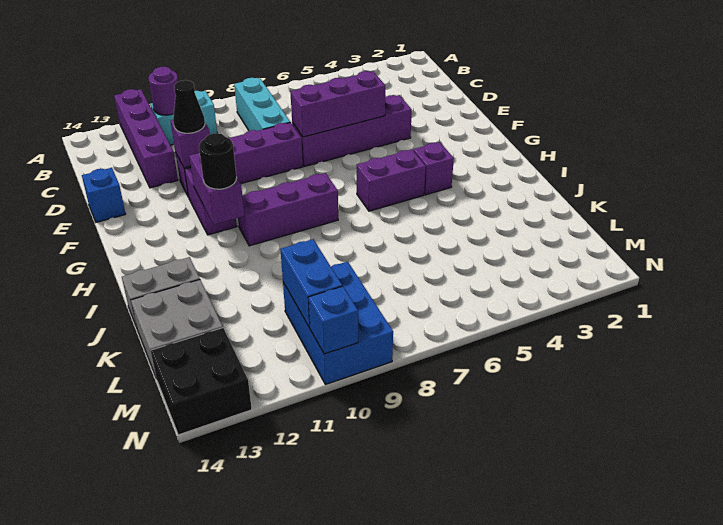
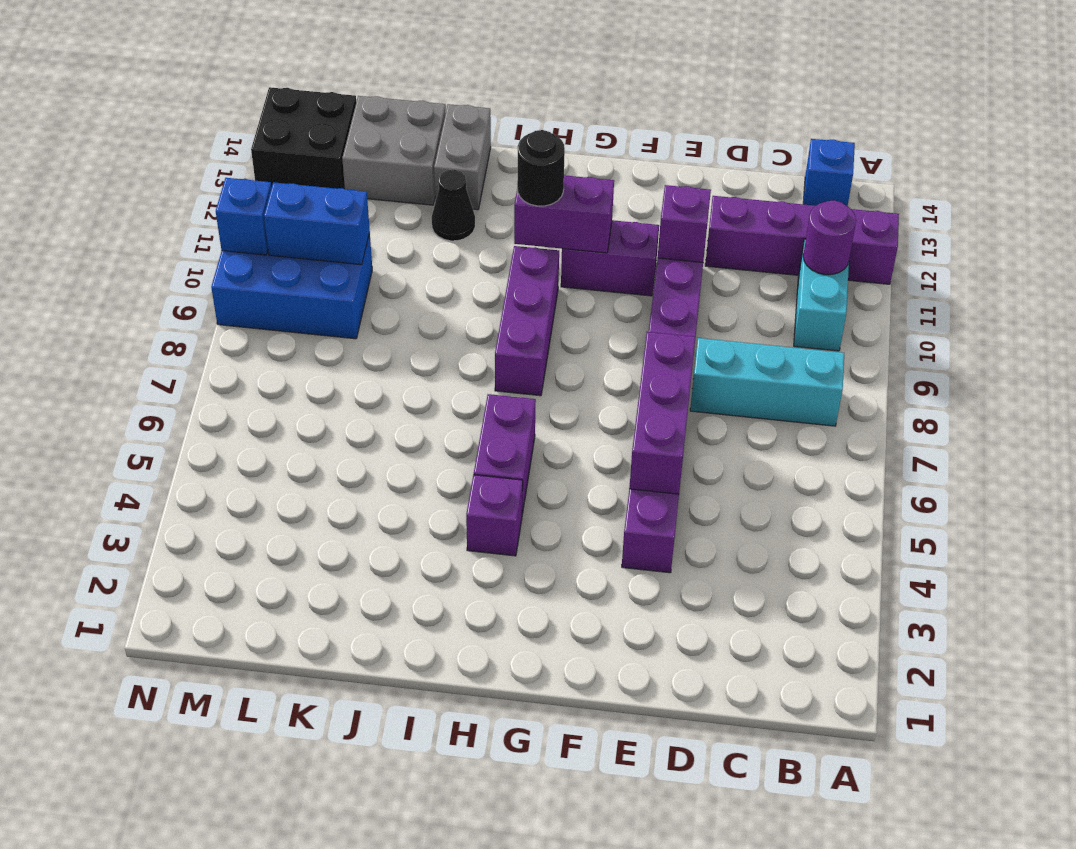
black cone E11 level 3 -> black cone J12 level 1
blue brick E14 level 1 -> blue brick B14 level 1

